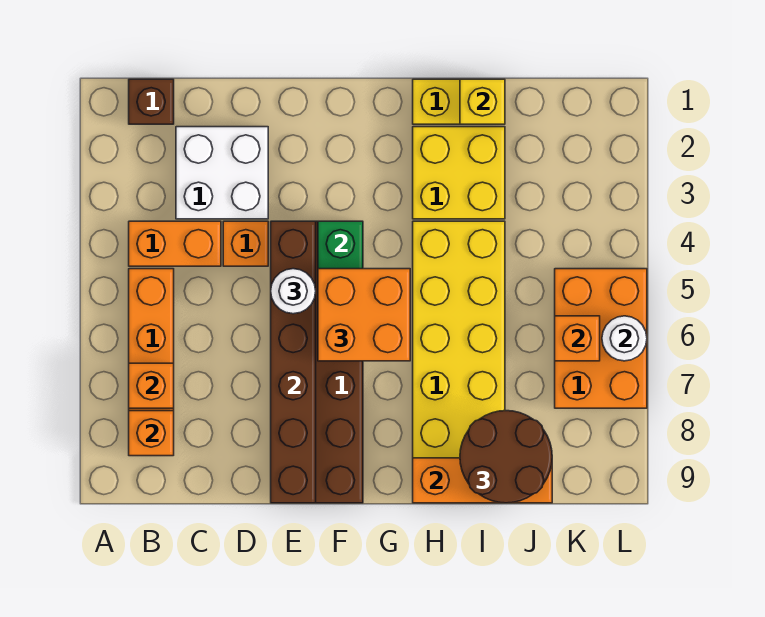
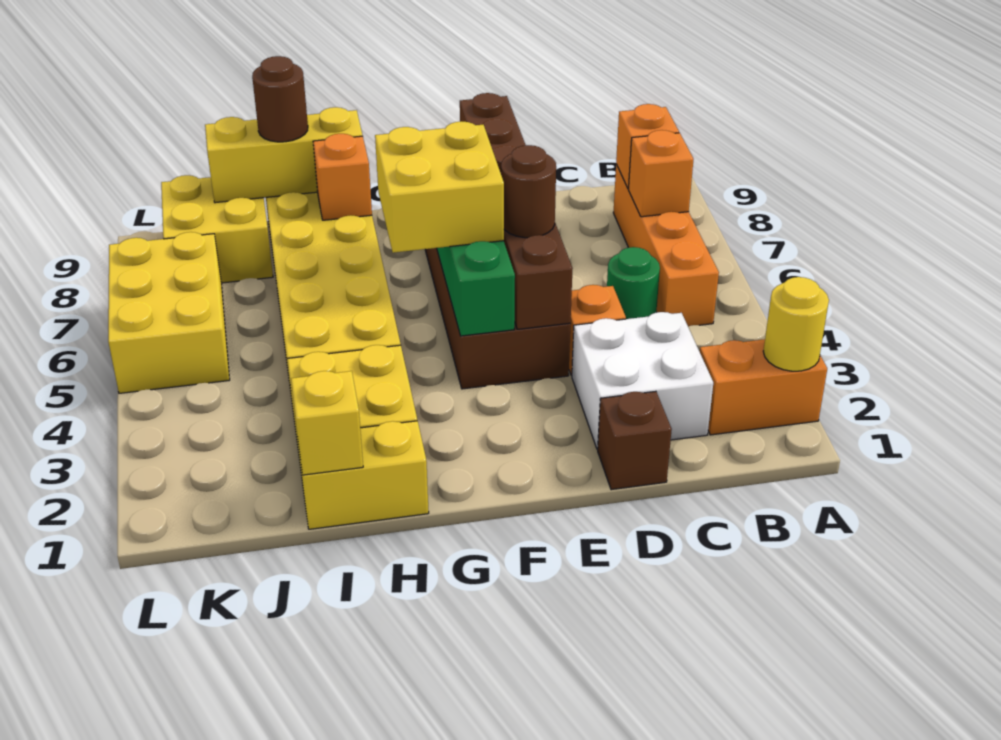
none -> yellow round brick A2 level 2
brown brick B1 level 1 -> brown brick D1 level 1
orange brick B4:C4 level 1 -> orange brick A2:B2 level 1
none -> green round brick C5 level 1
white round brick E5 level 3 -> brown round brick E5 level 3
orange brick F5:G6 level 3 -> yellow brick F5:G6 level 3
orange brick H9:J9 level 2 -> yellow brick H9:J9 level 2
brown round brick I8:J9 level 3 -> brown round brick I9 level 3
none -> yellow brick J8:K9 level 1
orange brick K5:L7 level 1 -> yellow brick K5:L7 level 1
orange brick K6 level 2 -> orange brick H8 level 2
white round brick L6 level 2 -> none

